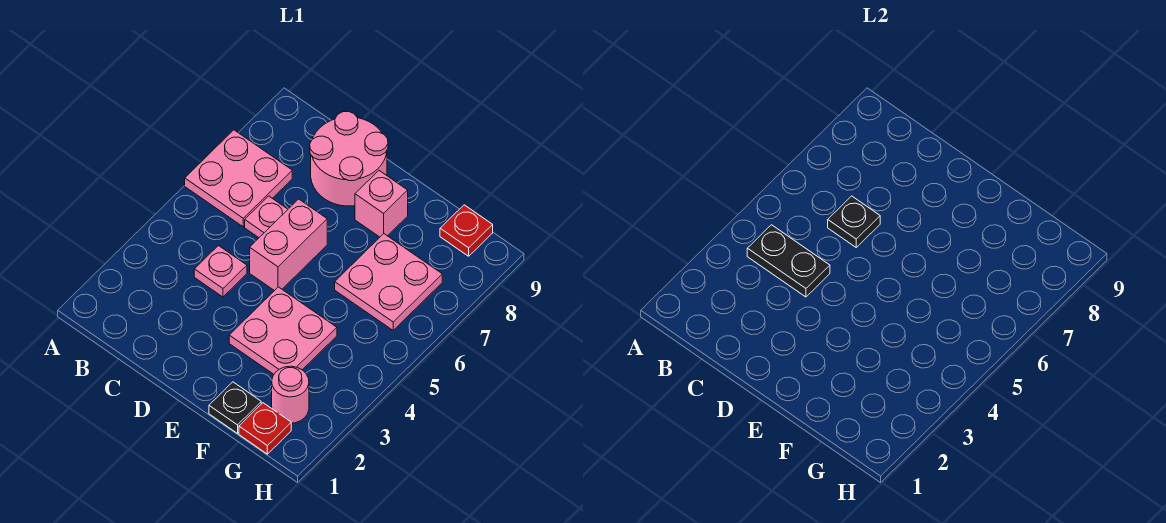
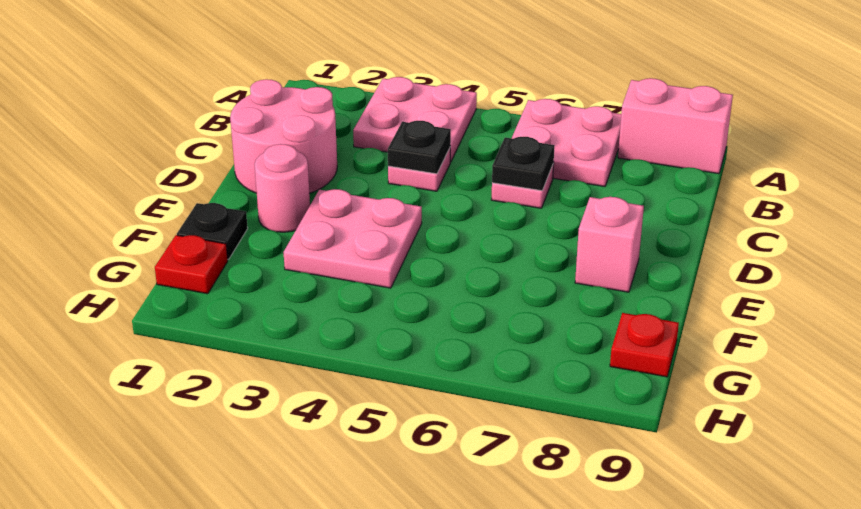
black plate B4:C4 level 2 -> black plate C4 level 2
pink round brick C8:D9 level 1 -> pink round brick C1:D2 level 1
pink brick D5:D6 level 1 -> pink brick A8:A9 level 1
pink plate F6:G7 level 1 -> pink plate A3:B4 level 1
pink round brick G2 level 1 -> pink round brick E2 level 1

